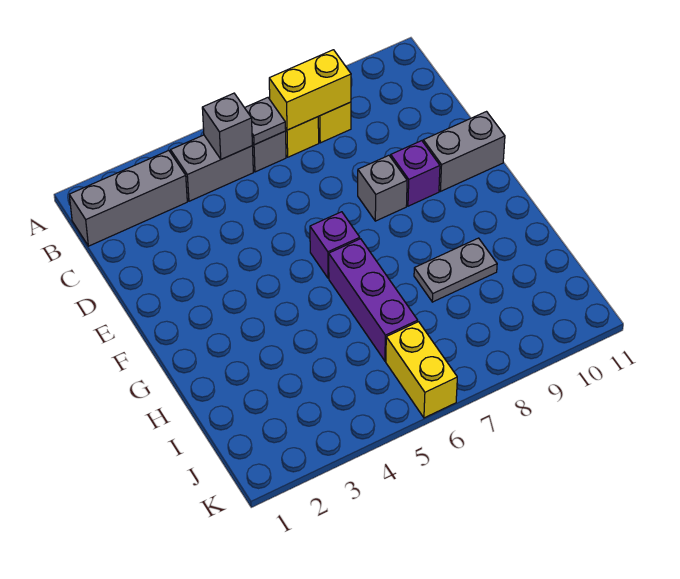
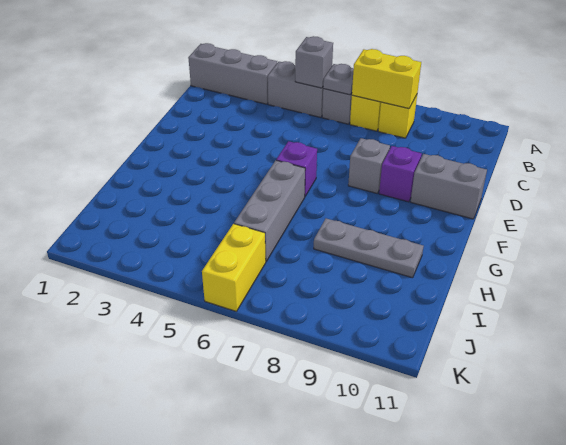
purple brick G6:I6 level 1 -> grey brick G6:I6 level 1
grey plate H8:H9 level 1 -> grey plate H8:H10 level 1

